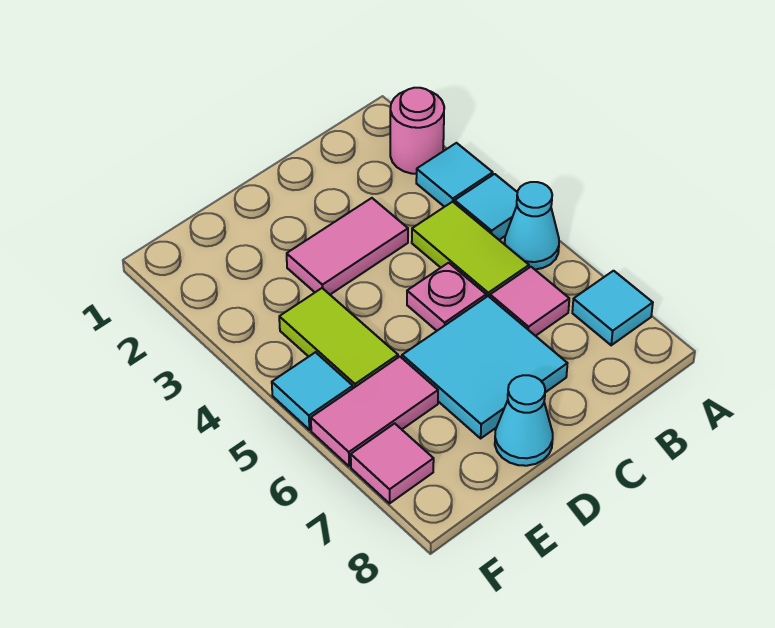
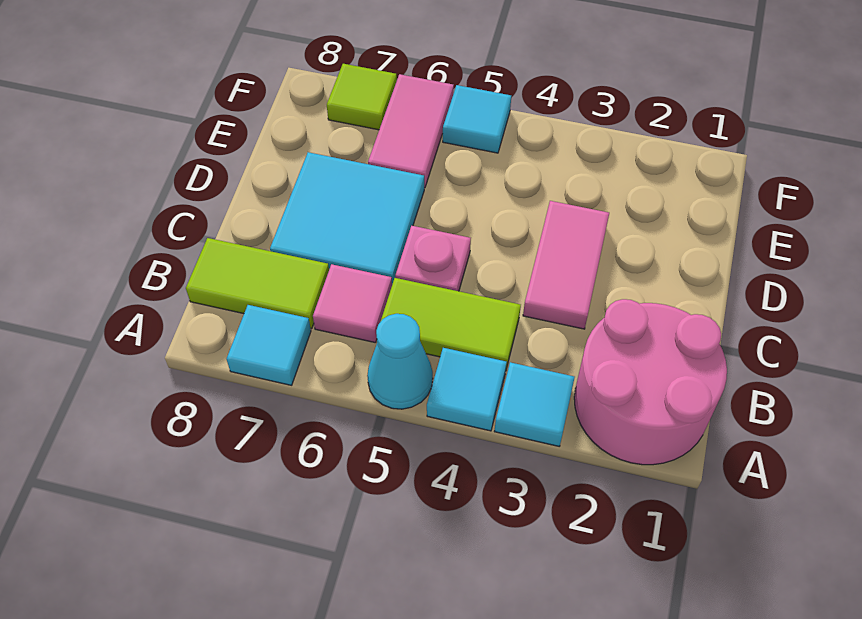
pink round brick A2 level 1 -> pink round brick A1:B2 level 1
cyan cone D8 level 1 -> none
lime tile E4:E5 level 1 -> lime tile B7:B8 level 1
pink tile F7 level 1 -> lime tile F7 level 1

